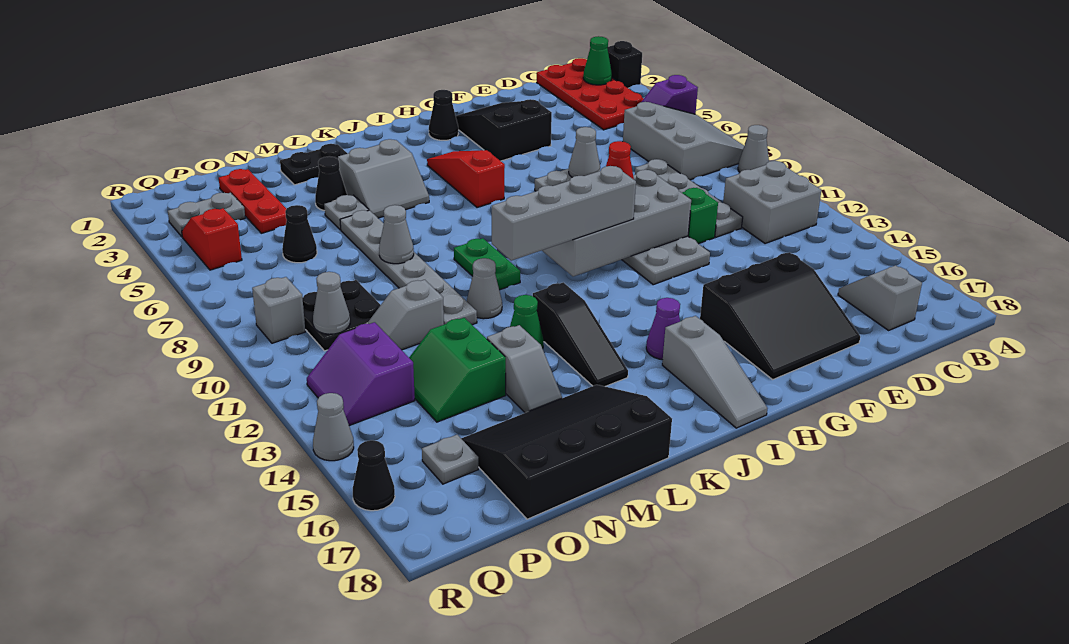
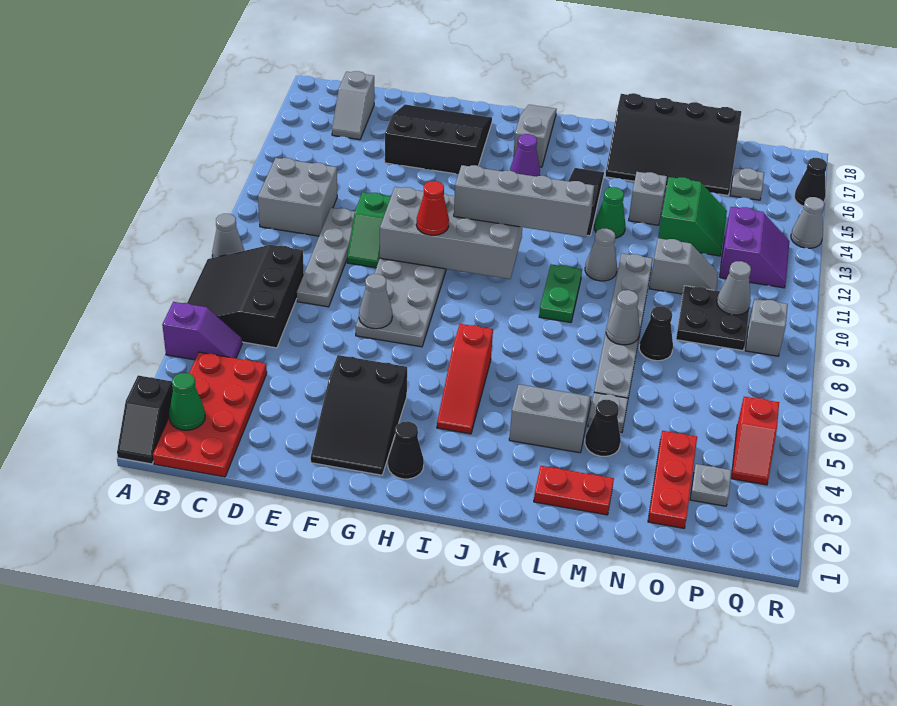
grey slope A6:C8 level 1 top C -> black slope A6:C8 level 1 top C
black plate L2:M2 level 1 -> red plate L2:M2 level 1
black cone O6 level 1 -> black cone N8 level 1
grey plate P3:Q3 level 1 -> grey plate P3 level 1

